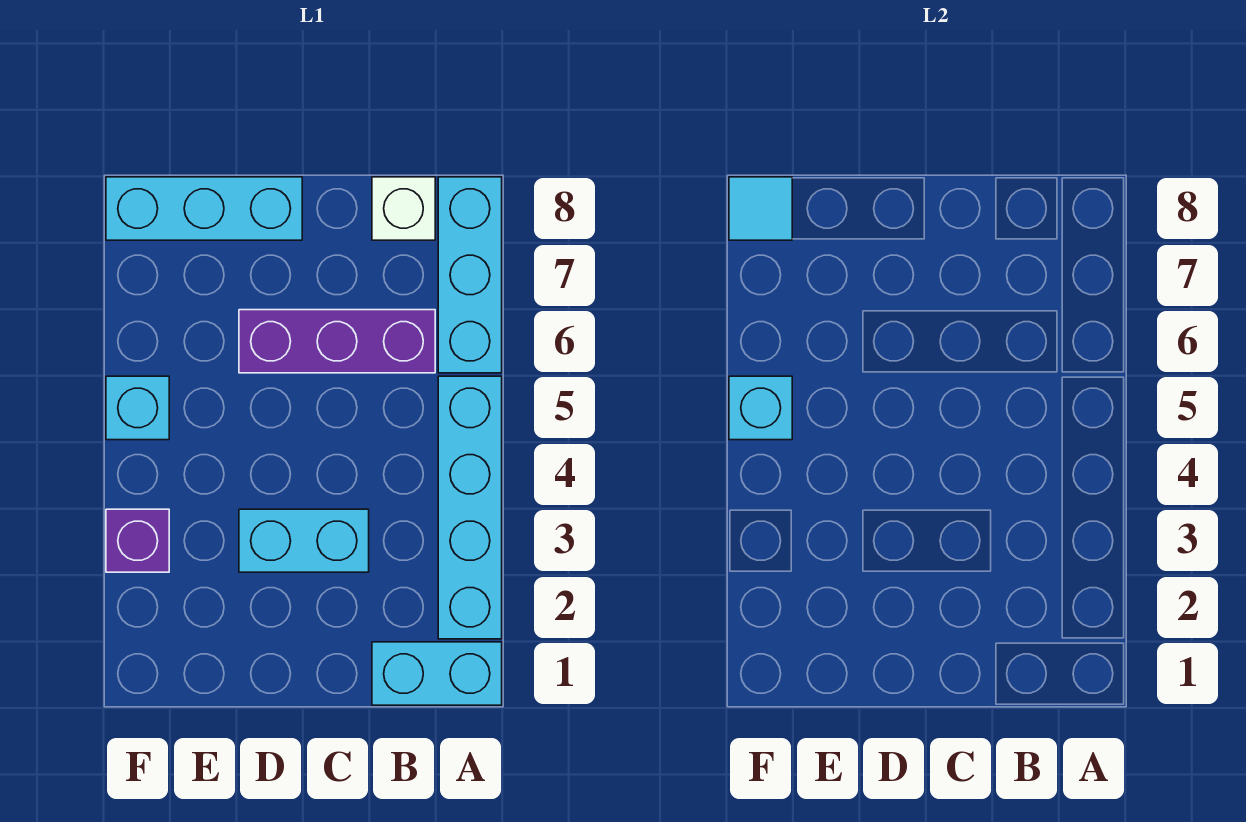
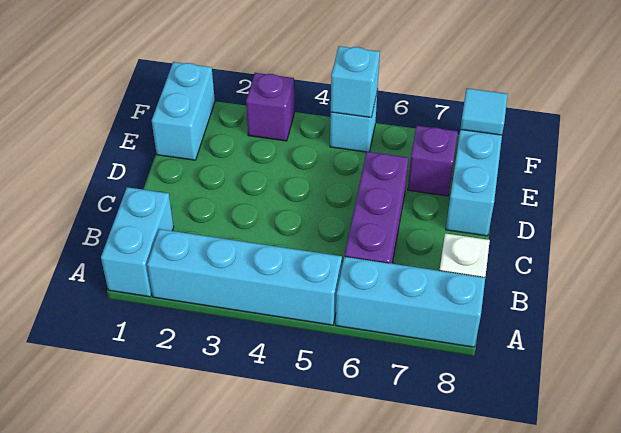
cyan brick C3:D3 level 1 -> cyan brick E1:F1 level 1
none -> purple brick E7 level 1

